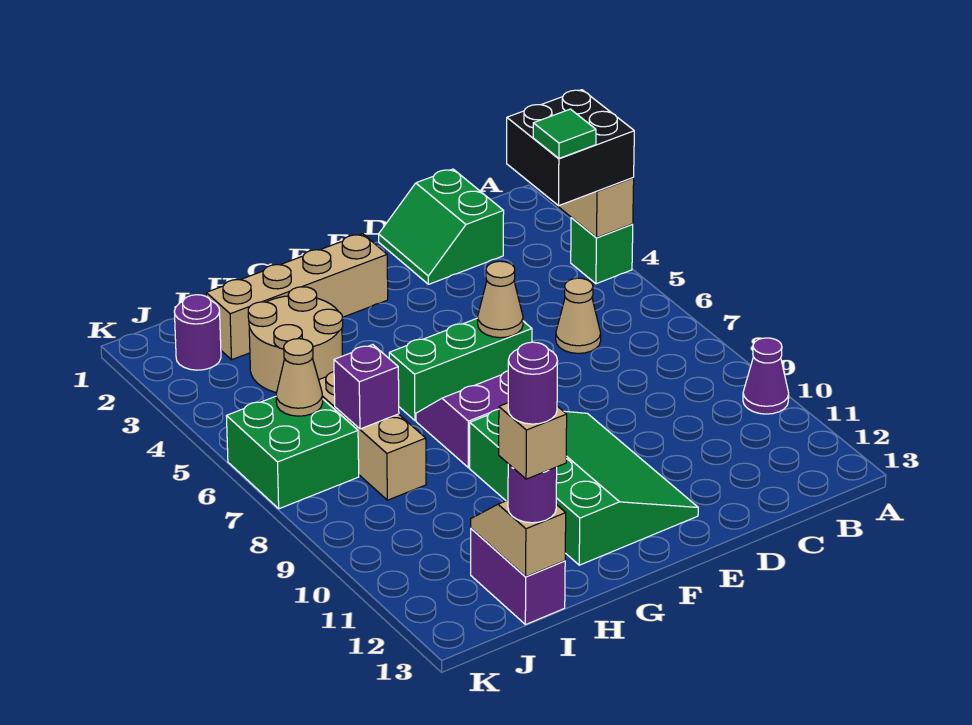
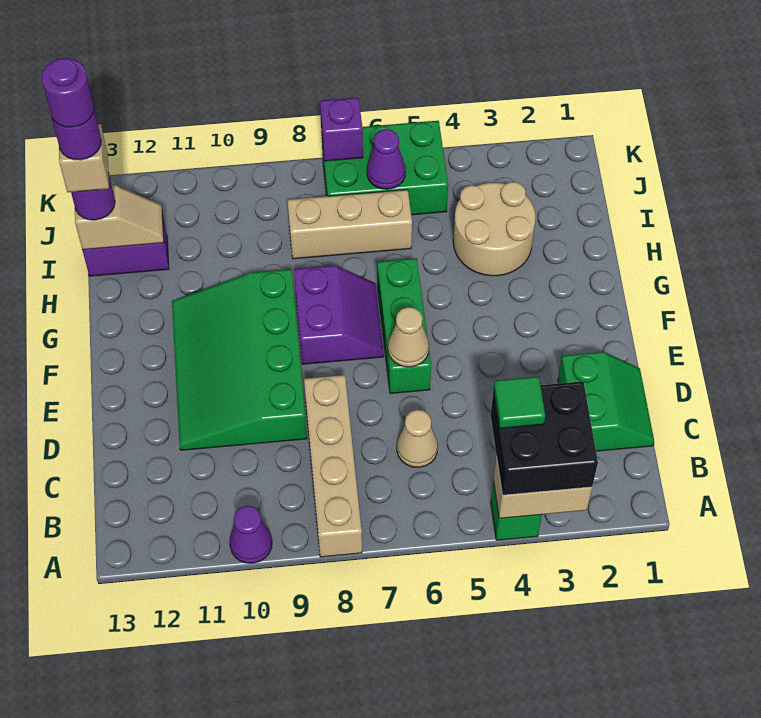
green slope C1:D2 level 1 top C -> green slope C1:D2 level 1 top 2
green slope E9:G12 level 1 top G -> green slope D9:G11 level 1 top 9
tan brick F2:I2 level 1 -> tan brick A8:D8 level 1
purple brick I7 level 2 -> purple brick K7 level 2
purple round brick J2 level 1 -> purple round brick I13 level 6
green brick J6:K7 level 1 -> green brick J5:K7 level 1
tan cone J6 level 2 -> purple cone J6 level 2

